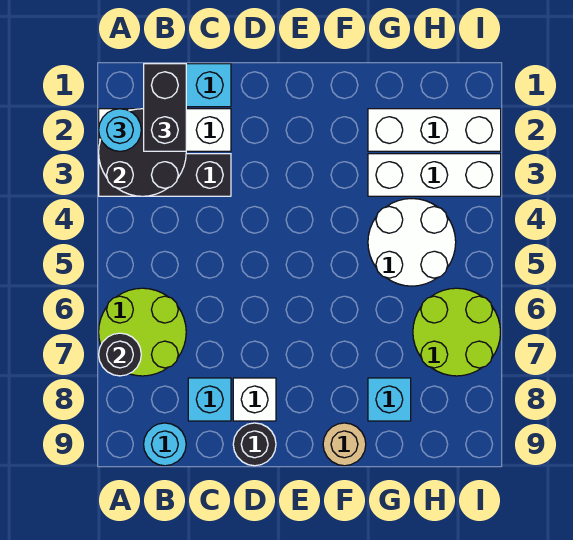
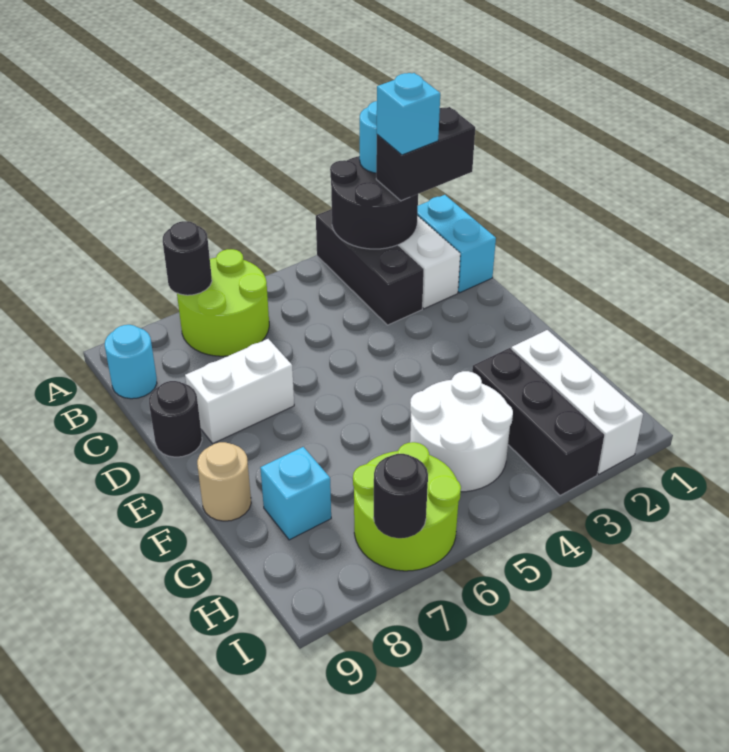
cyan brick C8 level 1 -> cyan brick B2 level 4
white brick D8 level 1 -> white brick D7:D8 level 1
white brick G3:I3 level 1 -> black brick G3:I3 level 1
none -> black round brick I7 level 2

